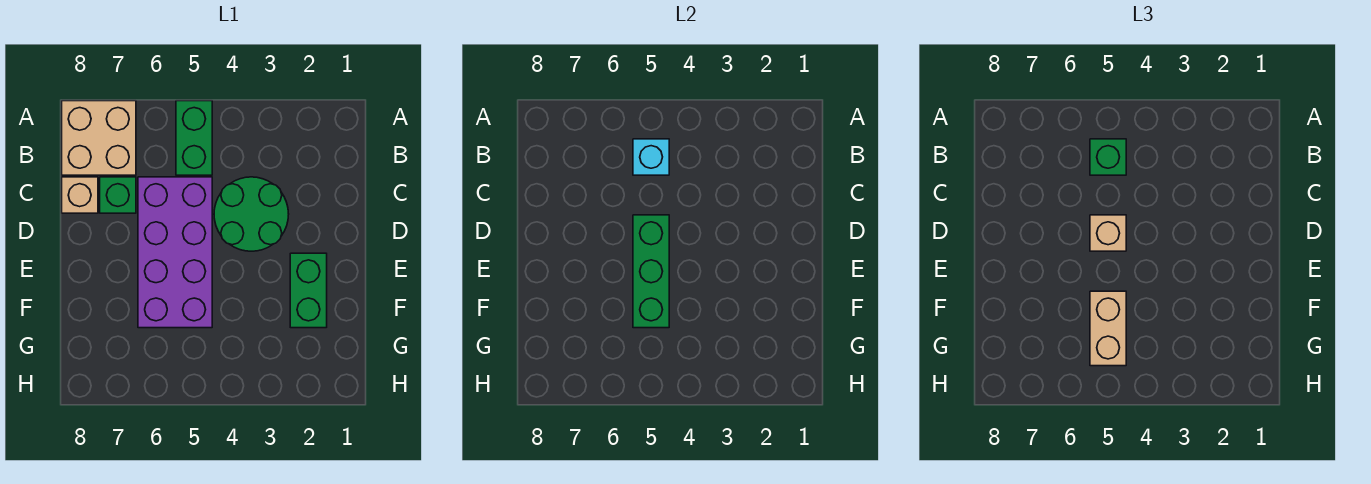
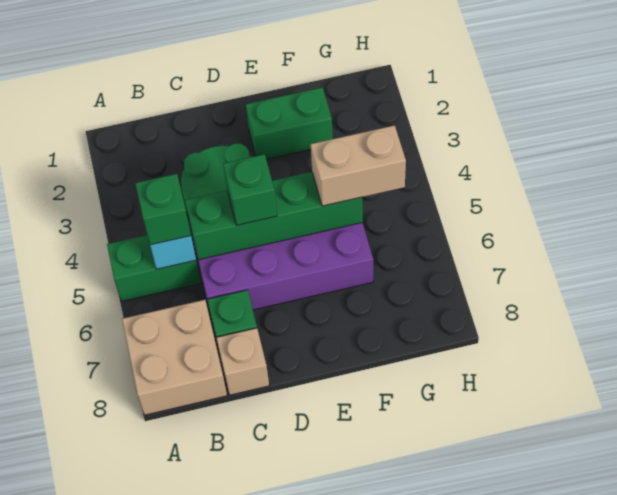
green brick D5:F5 level 2 -> green brick C5:F5 level 2
tan brick D5 level 3 -> green brick D5 level 3

